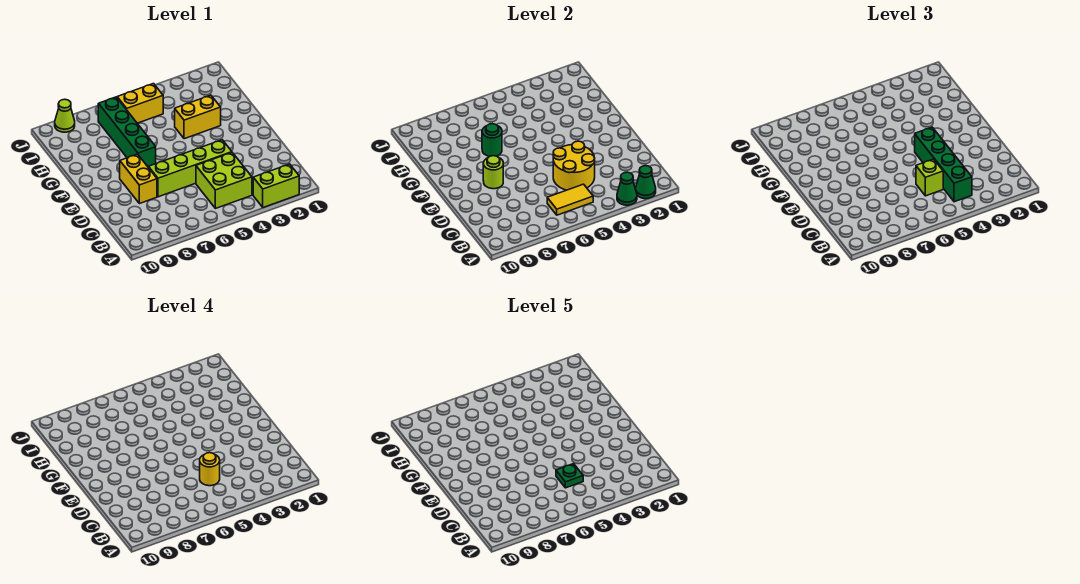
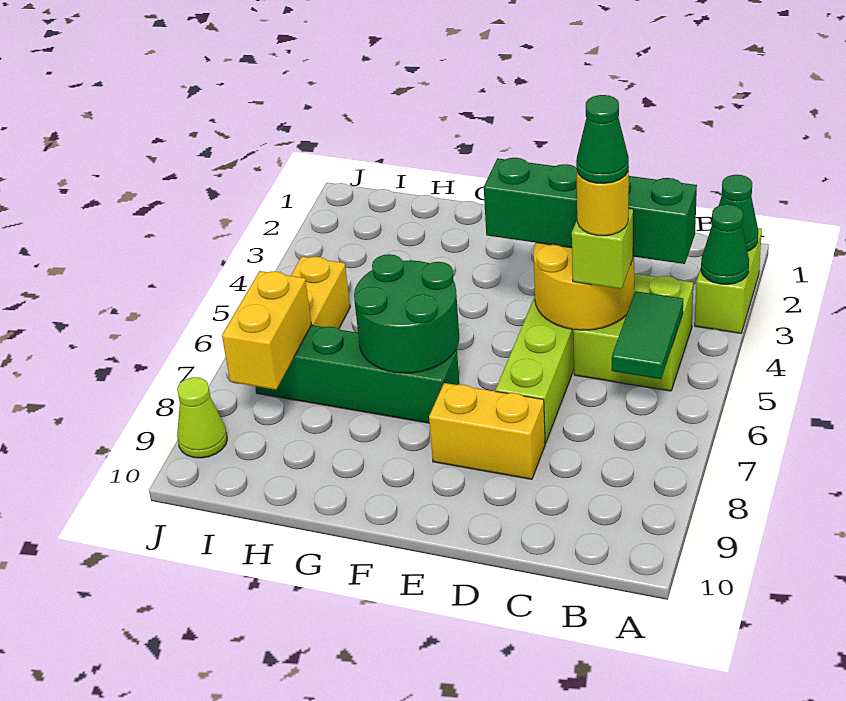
yellow tile B5:B6 level 2 -> green tile B5:B6 level 2
green plate C5 level 5 -> green cone C5 level 5
lime round brick E8 level 2 -> none
yellow brick G3:G4 level 1 -> yellow brick I7:I8 level 2
green round brick G7 level 2 -> green round brick F6:G7 level 2

